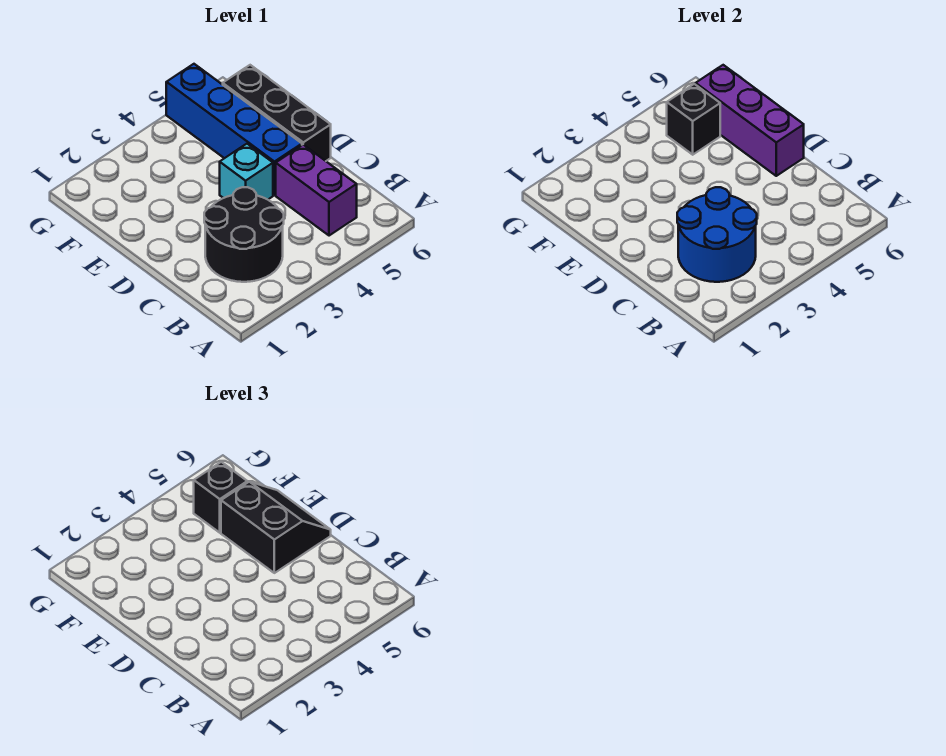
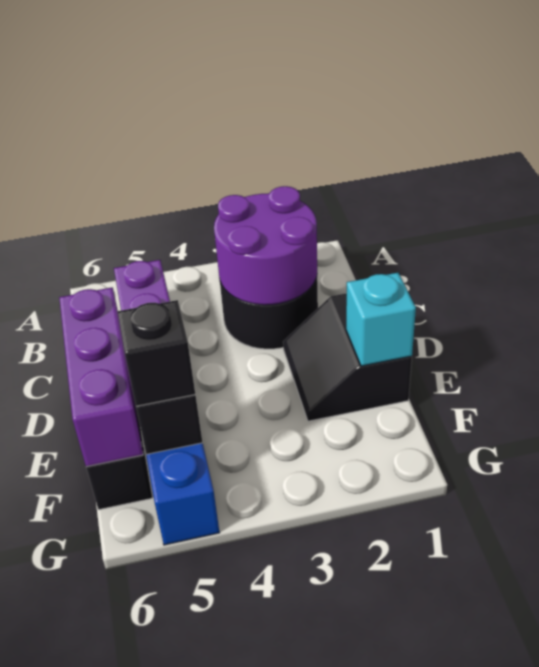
blue round brick B2:C3 level 2 -> purple round brick B2:C3 level 2
cyan brick D4 level 1 -> cyan brick E1 level 2
black slope D5:E6 level 3 top 5 -> black slope D1:E2 level 1 top 1

